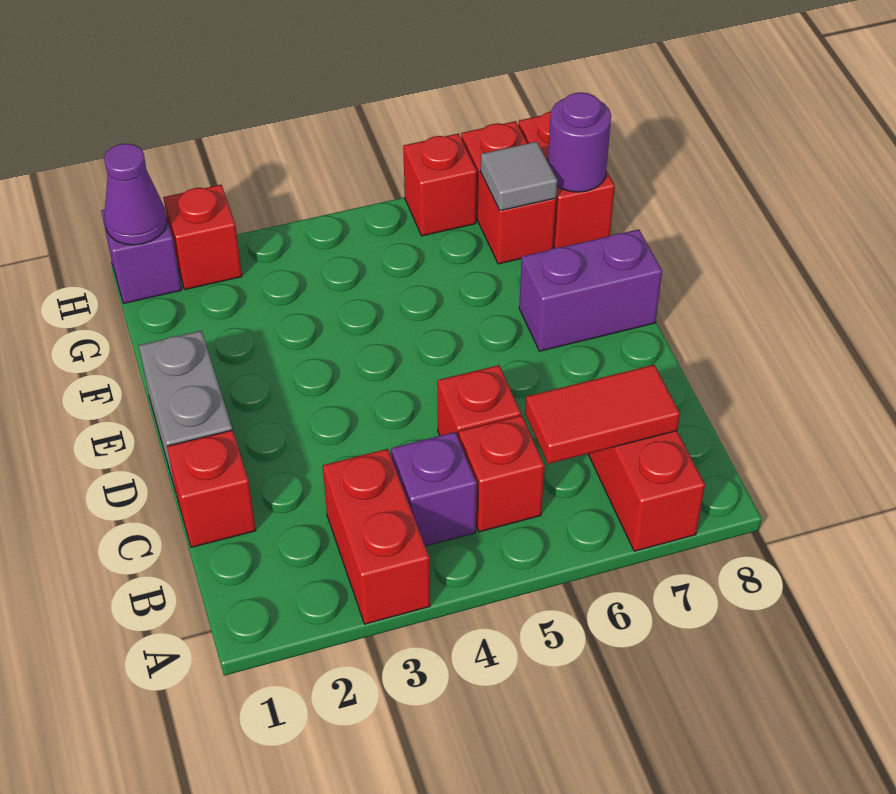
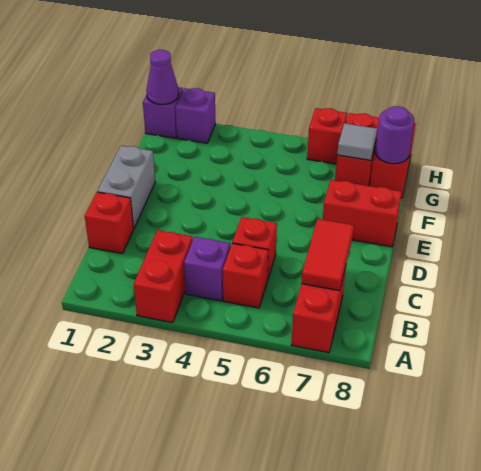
red tile B6:B7 level 2 -> red tile B7:C7 level 2
purple brick E7:E8 level 1 -> red brick E7:E8 level 1
red brick H2 level 1 -> purple brick H2 level 1

